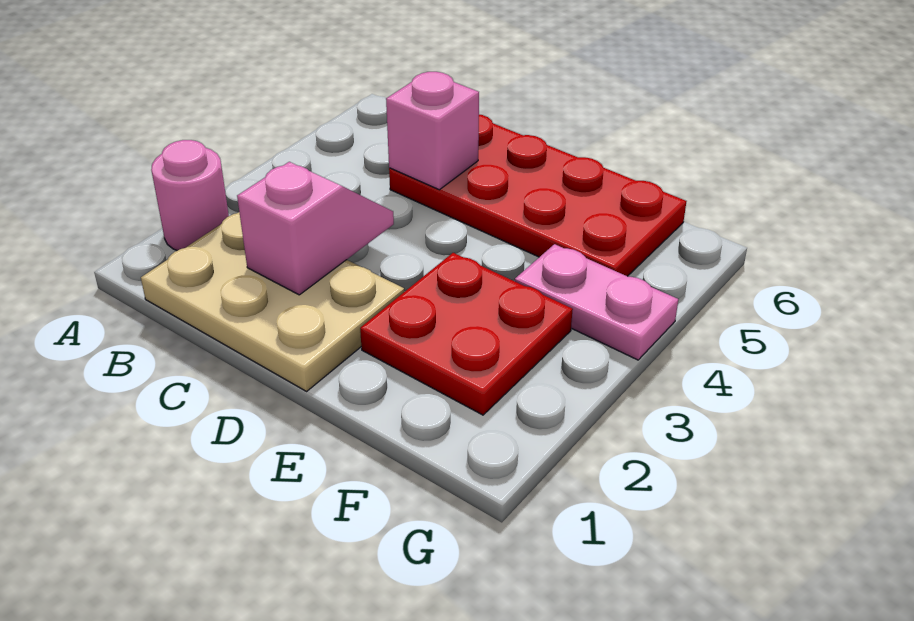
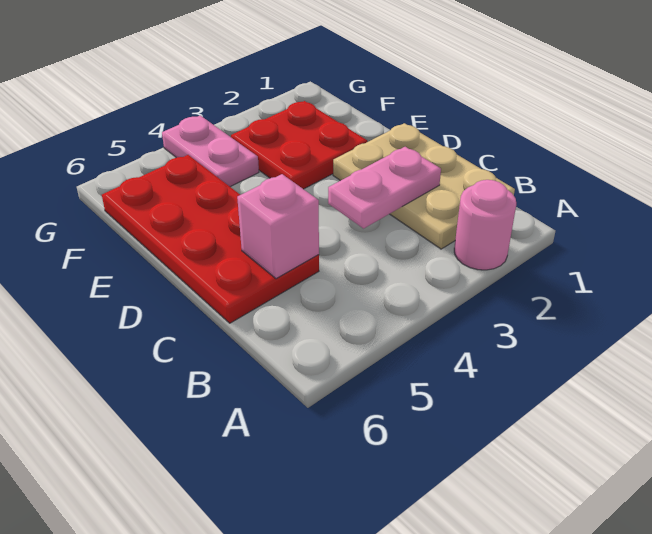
pink slope C2:C3 level 2 top 2 -> pink plate C2:C3 level 2

